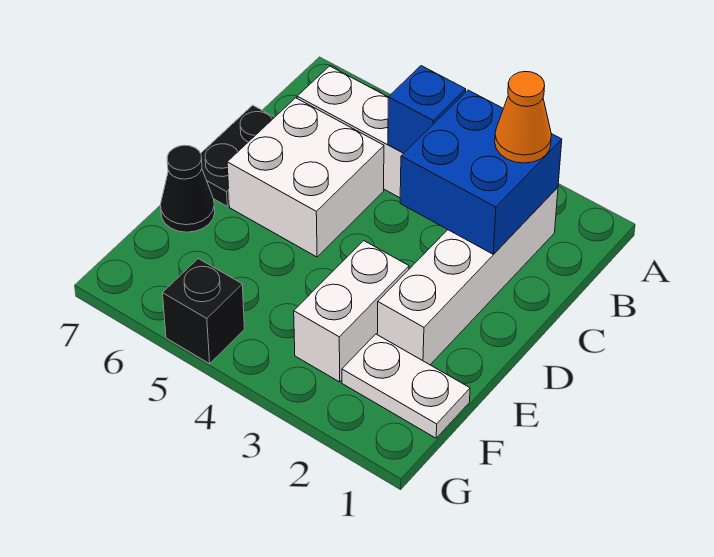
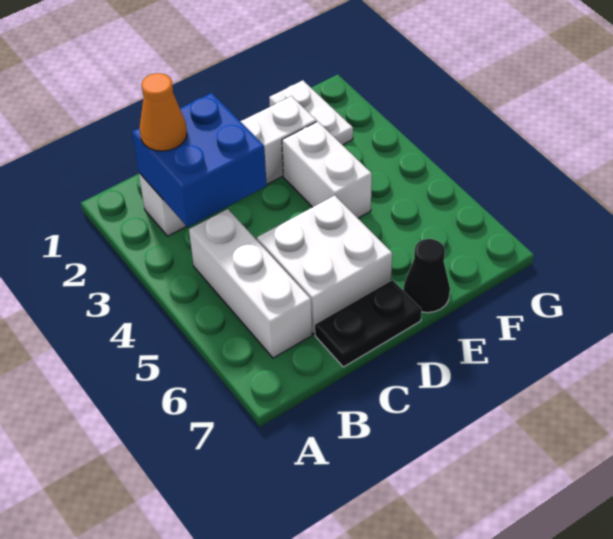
blue brick B4 level 2 -> none
white brick E3:F3 level 1 -> white brick E3:E4 level 1
black brick G5 level 1 -> none

